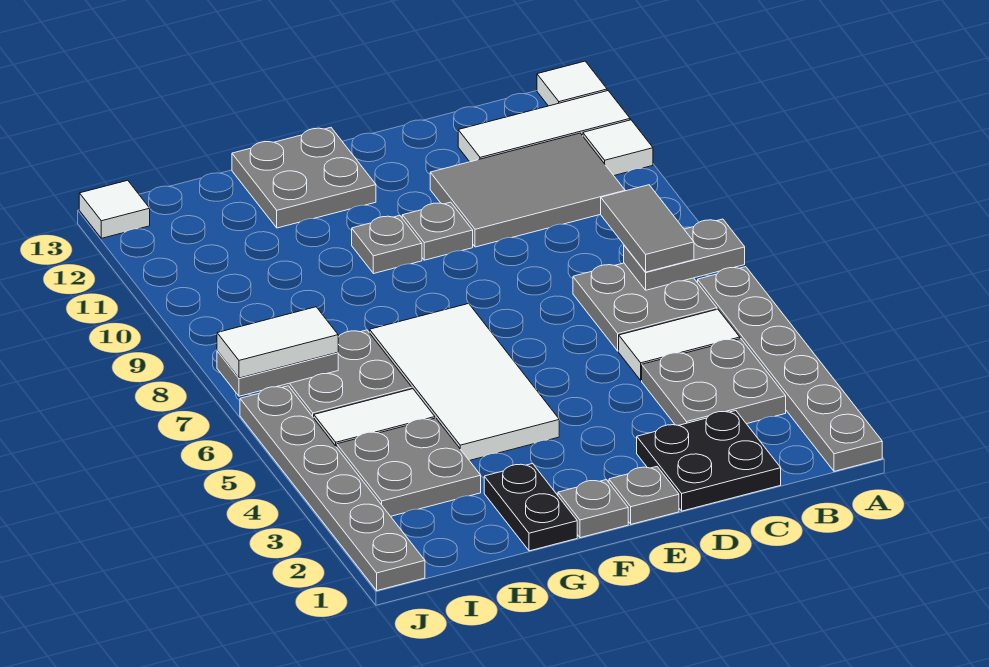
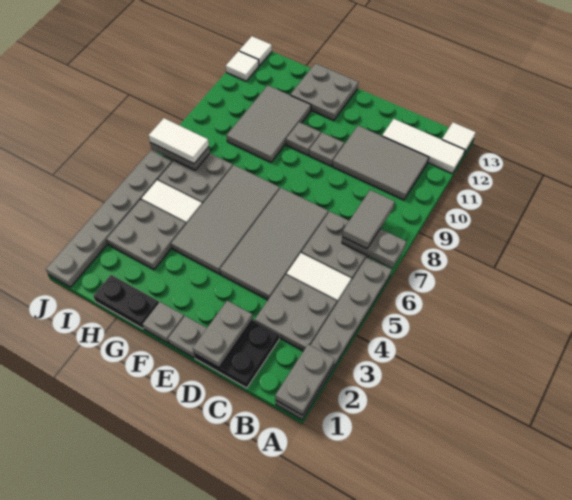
none -> grey plate A1:A2 level 2
white tile A11 level 1 -> white tile J12 level 1
none -> grey plate D1:D2 level 2
none -> grey tile D4:E7 level 1
white tile F4:G7 level 1 -> grey tile F4:G7 level 1
black plate G1:G2 level 1 -> black plate G1:H1 level 1
none -> grey tile G9:H11 level 1

